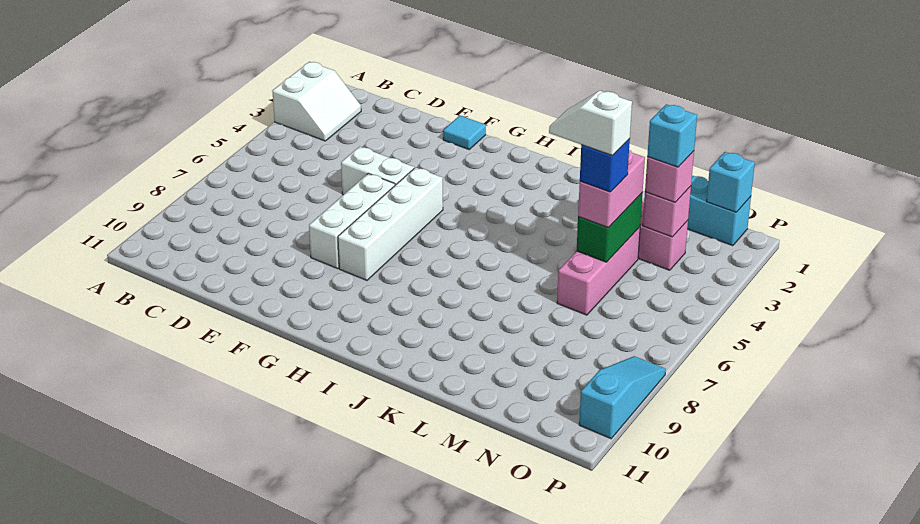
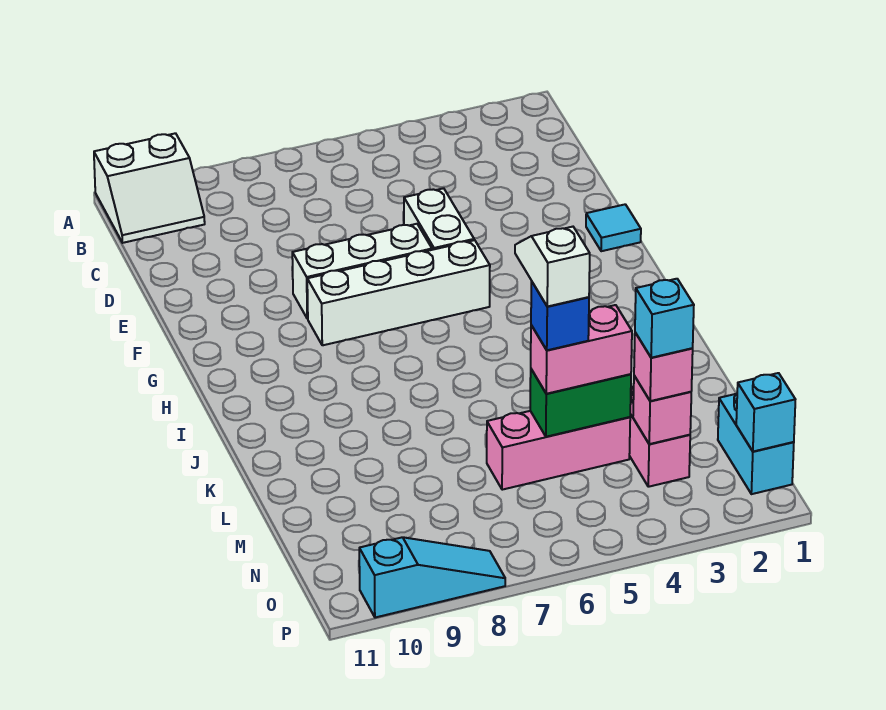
white slope A2:B3 level 1 top A -> white slope A10:B11 level 1 top A

